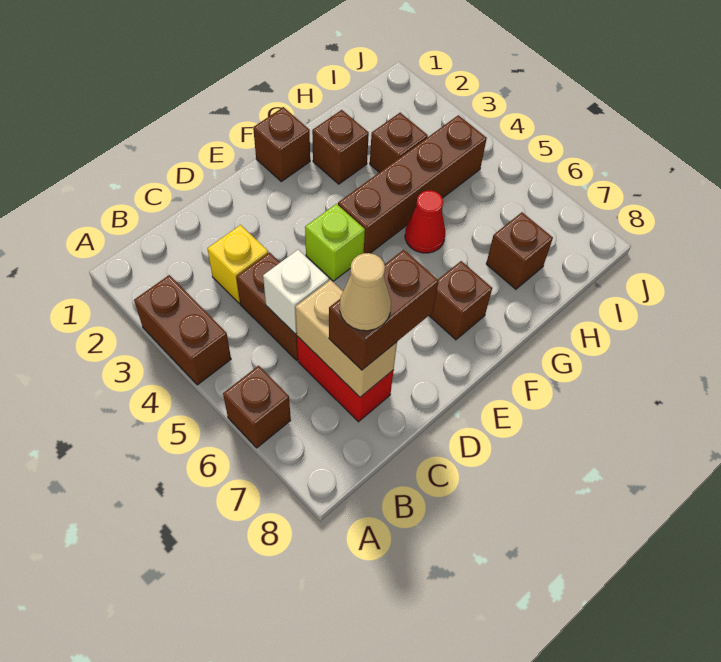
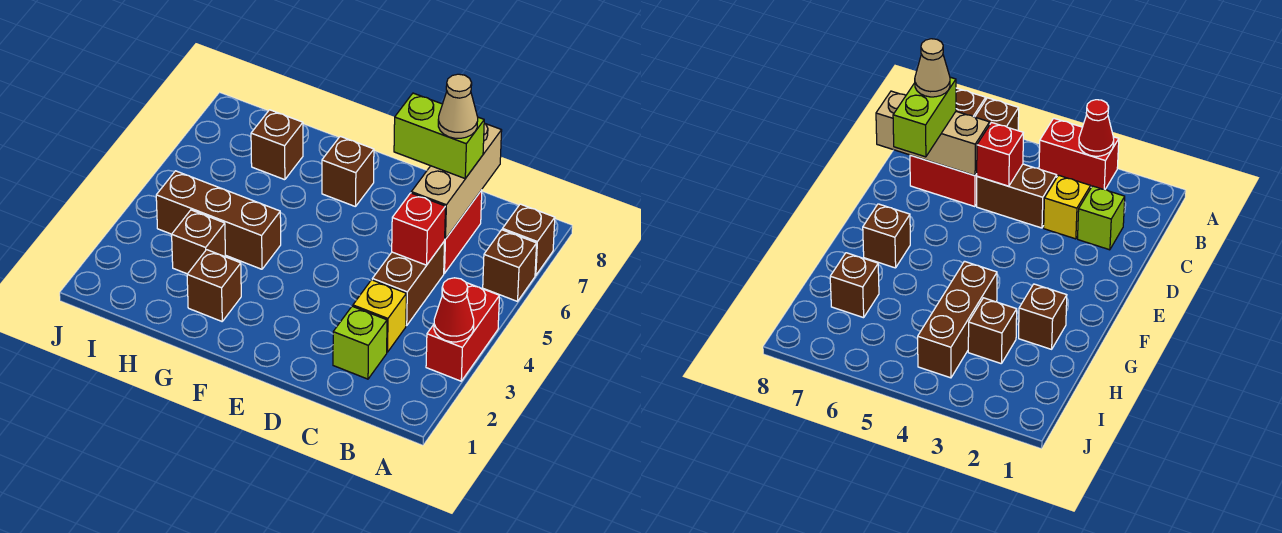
brown brick A3:A4 level 1 -> red brick A3:A4 level 1
white brick C5 level 2 -> red brick C5 level 2
tan brick C6:C7 level 2 -> tan brick C6:C8 level 2
brown brick C7:D7 level 3 -> lime brick C7:D7 level 3
lime brick E4 level 1 -> lime brick C2 level 1
brown brick F1 level 1 -> brown brick A7 level 1
brown brick F4:I4 level 1 -> brown brick G4:I4 level 1
red cone G5 level 1 -> red cone A3 level 2

